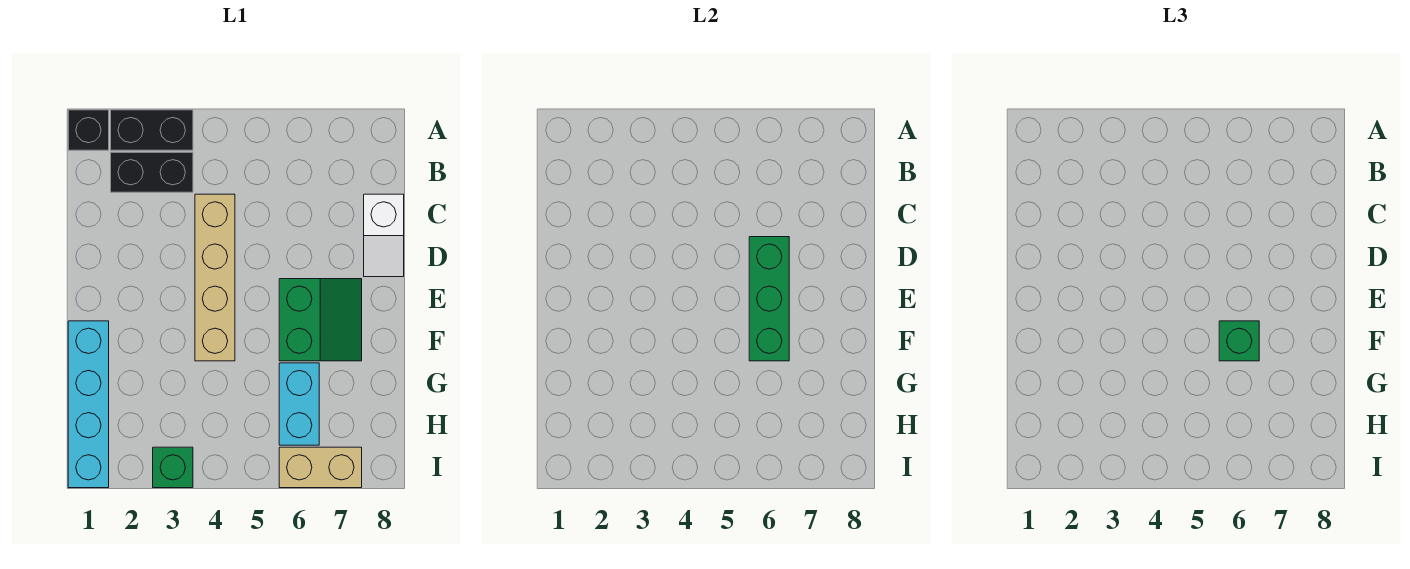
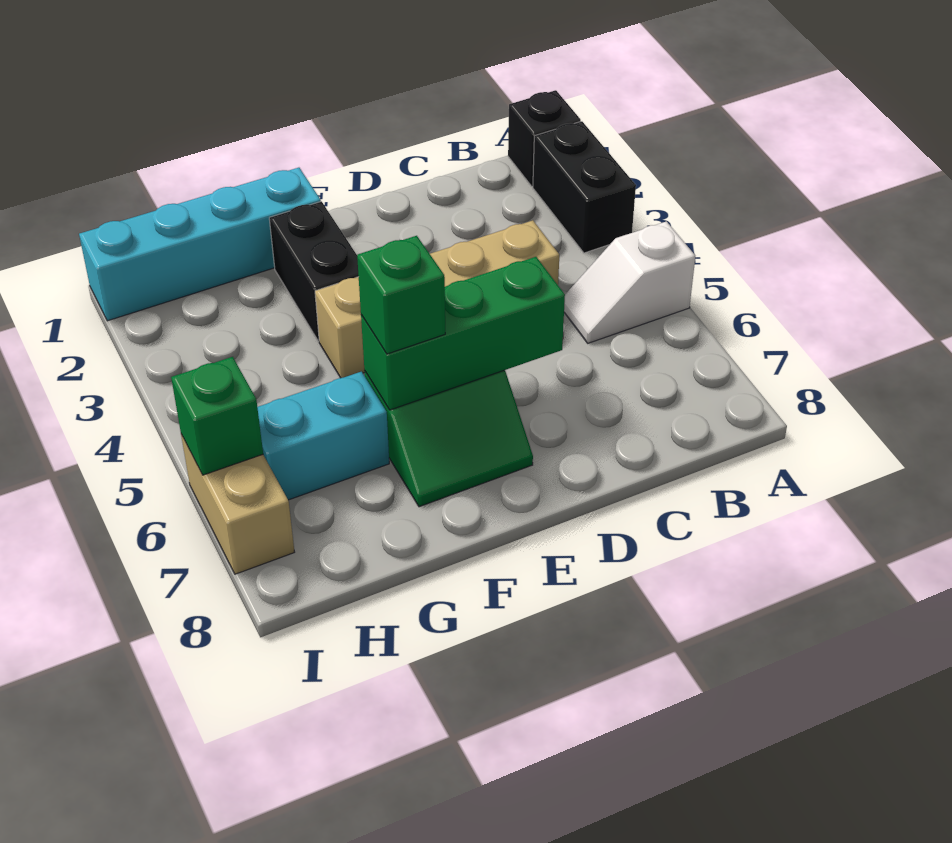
black brick B2:B3 level 1 -> black brick F2:F3 level 1
white slope C8:D8 level 1 top C -> white slope A5:B5 level 1 top A
green brick I3 level 1 -> green brick I6 level 2

